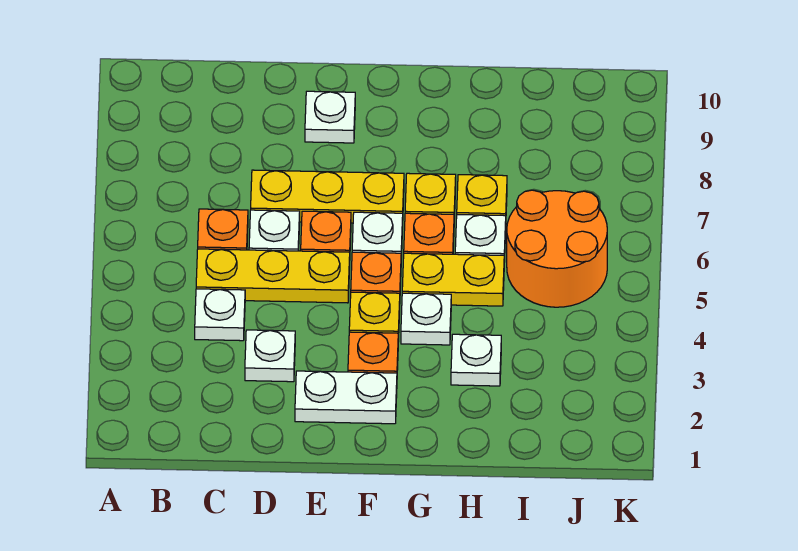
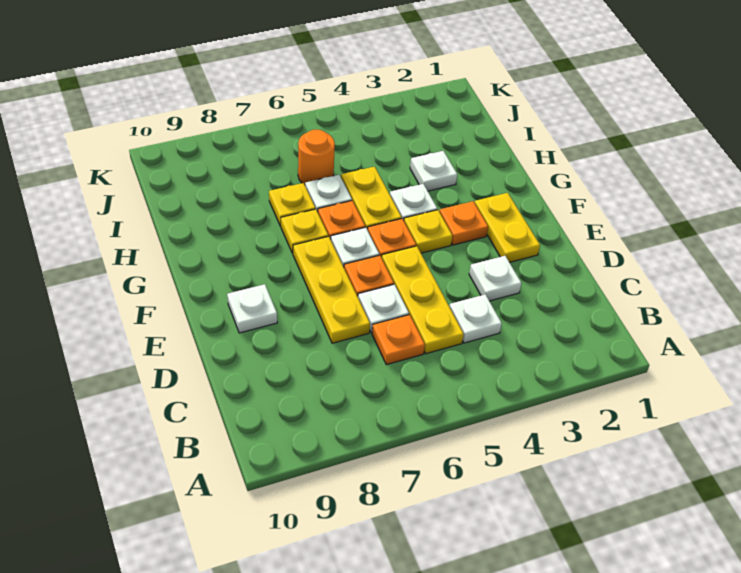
white plate E2:F2 level 1 -> yellow plate E2:F2 level 1
orange round brick I5:J6 level 1 -> orange round brick I6 level 1

